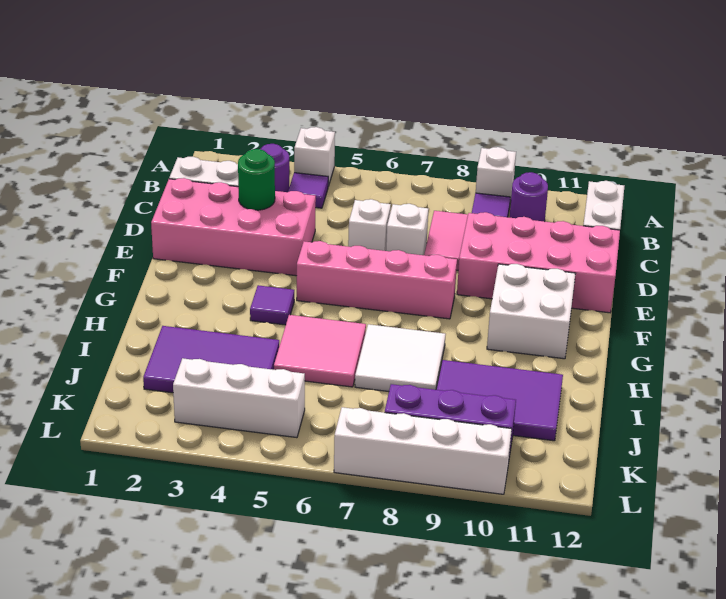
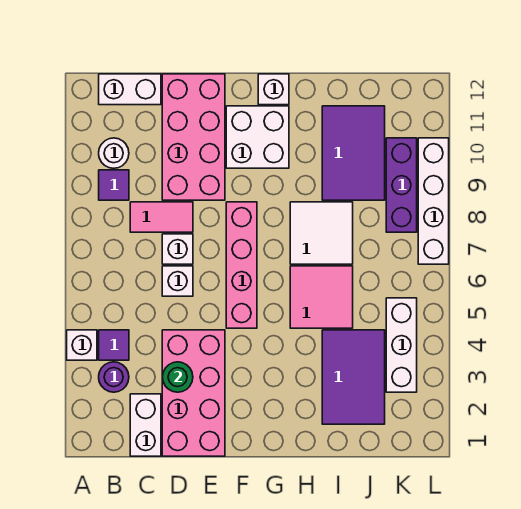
white brick A9 level 1 -> white brick G12 level 1
purple round brick B10 level 1 -> white round brick B10 level 1
purple tile G4 level 1 -> none

